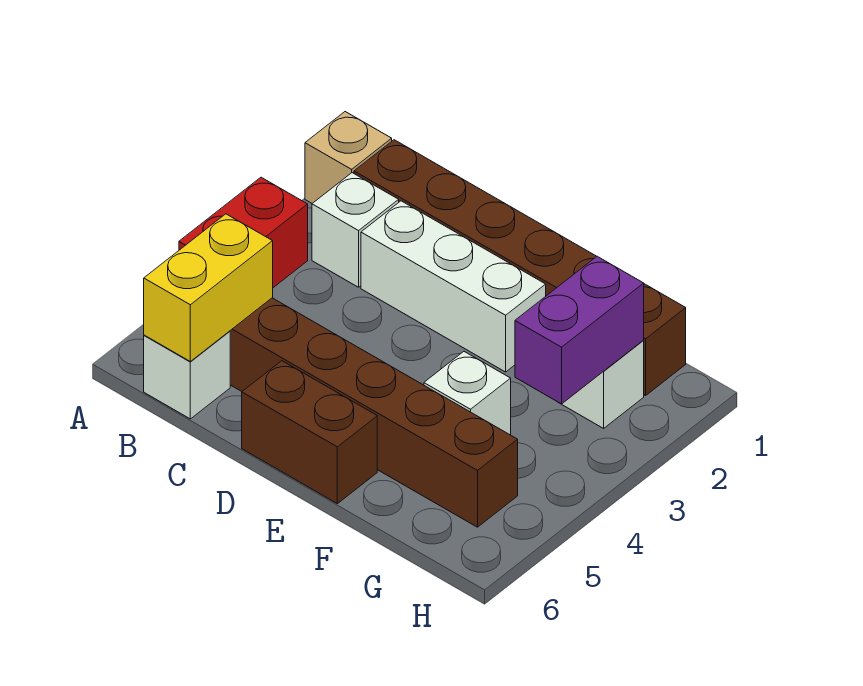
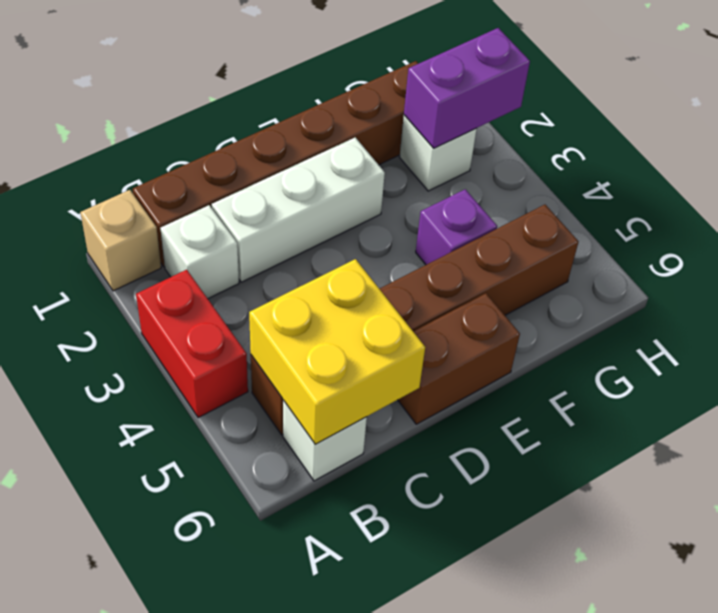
yellow brick B5:B6 level 2 -> yellow brick B5:C6 level 2
white brick F4 level 1 -> purple brick F4 level 1
purple brick G2:G3 level 2 -> purple brick G2:H2 level 2

